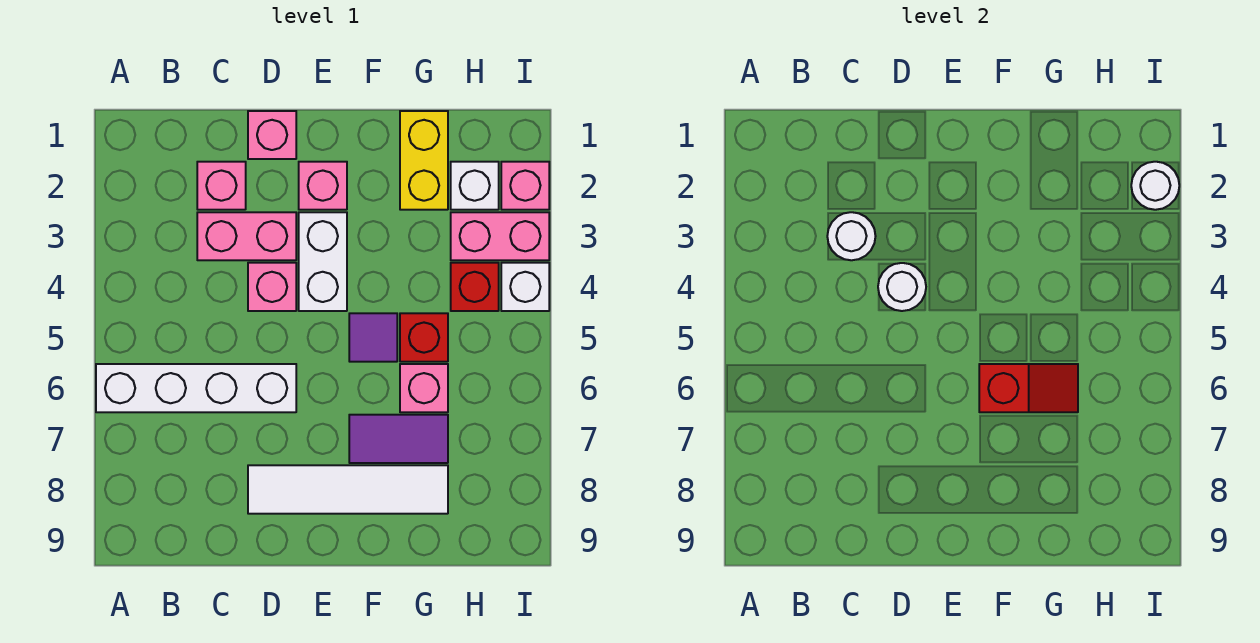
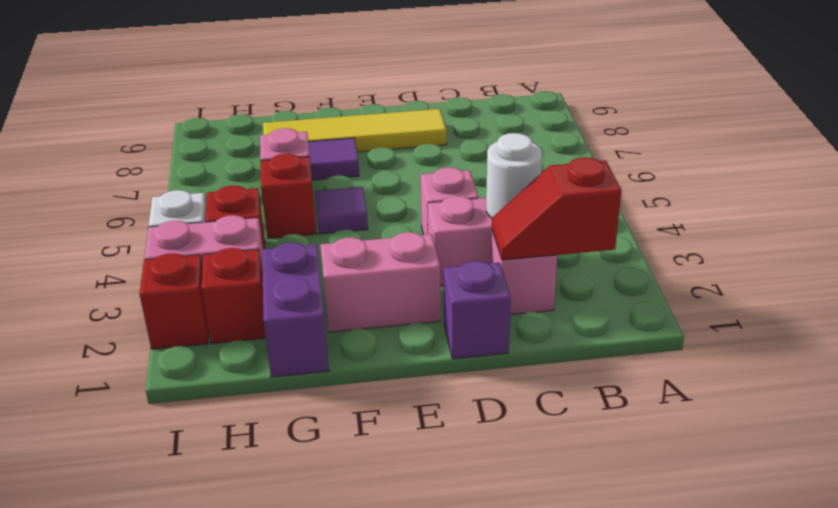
white brick A6:D6 level 1 -> none
pink brick D1 level 1 -> purple brick D1 level 1
white round brick D4 level 2 -> none
white tile D8:G8 level 1 -> yellow tile D8:G8 level 1
pink brick E2 level 1 -> pink brick E2:F2 level 1
white brick E3:E4 level 1 -> none
red slope F6:G6 level 2 top F -> red slope B2:C2 level 2 top B
yellow brick G1:G2 level 1 -> purple brick G1:G2 level 1
white brick H2 level 1 -> red brick H2 level 1
pink brick I2 level 1 -> red brick I2 level 1
white round brick I2 level 2 -> none

